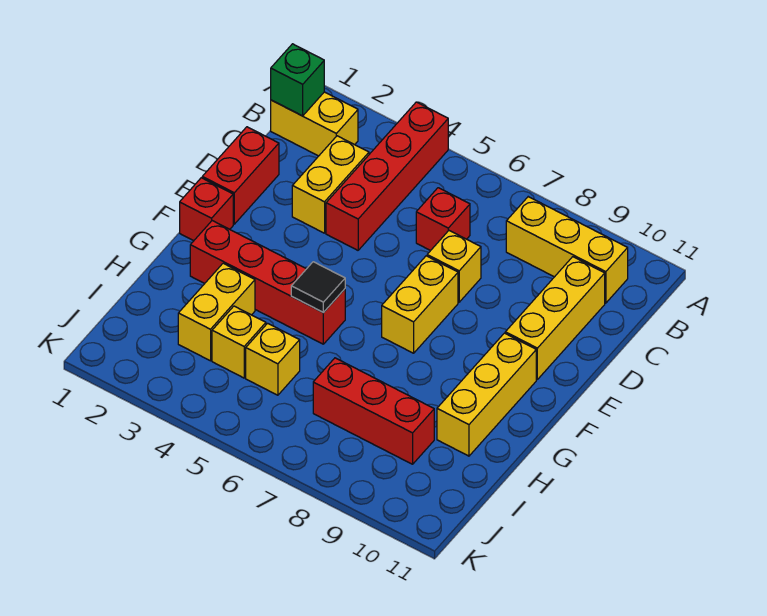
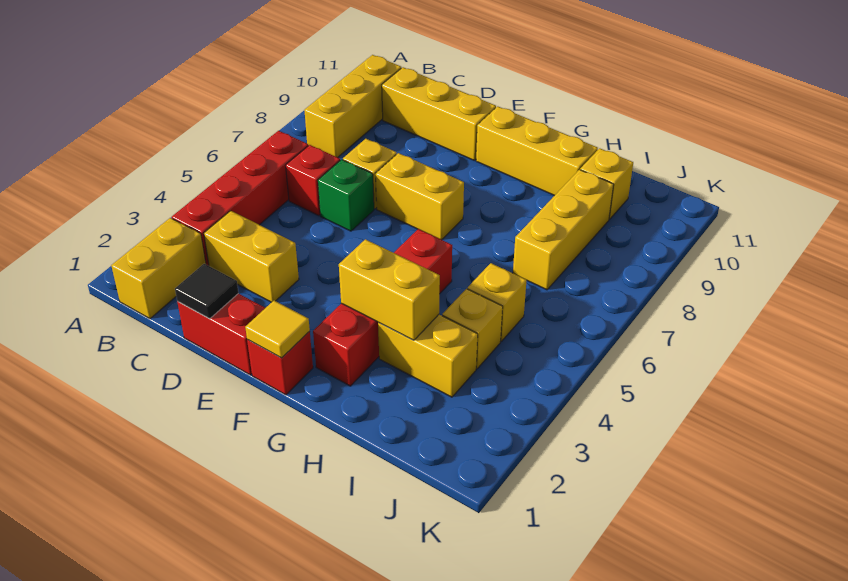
red brick A4:D4 level 1 -> red brick B3:B6 level 1
green brick B1 level 2 -> green brick D6 level 1
none -> yellow tile F1 level 2
none -> yellow brick G3:H3 level 2
black tile G5 level 2 -> black tile D1 level 2
red brick I7:I9 level 1 -> yellow brick I7:I9 level 1
none -> yellow brick I10 level 1

